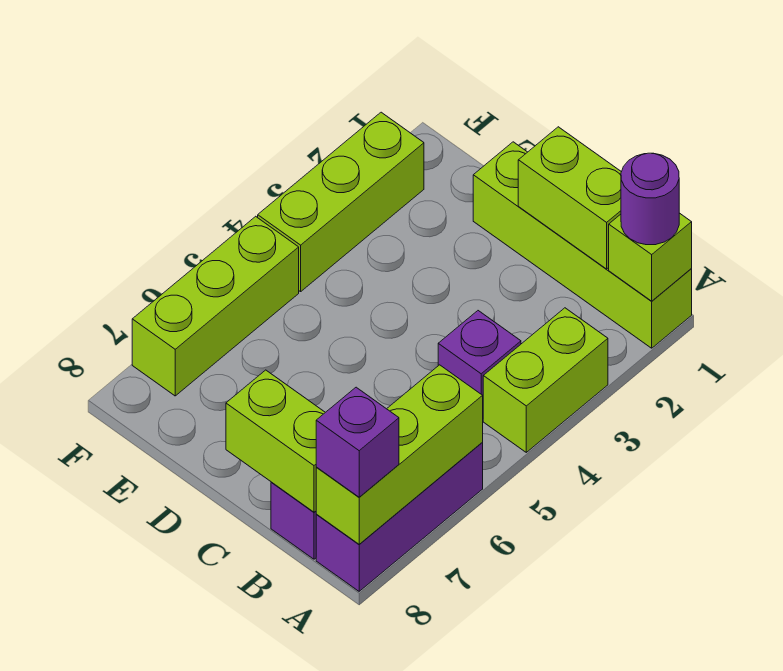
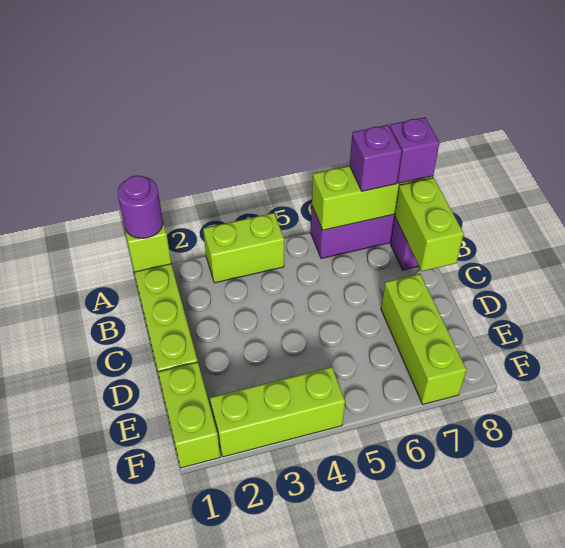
lime brick B1:C1 level 2 -> lime brick E1:F1 level 1
purple brick B4 level 1 -> purple brick A7 level 3
lime brick F5:F7 level 1 -> lime brick D7:F7 level 1

